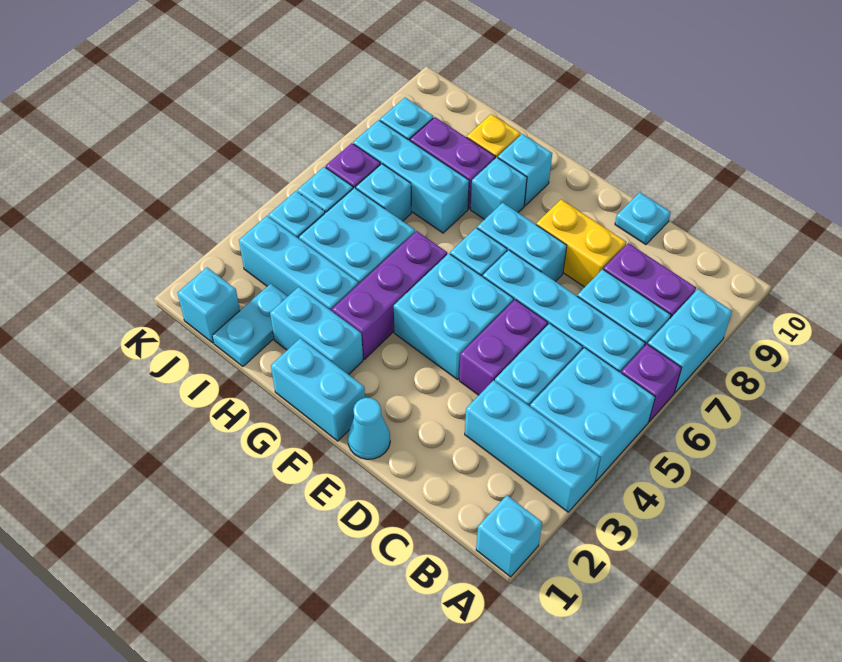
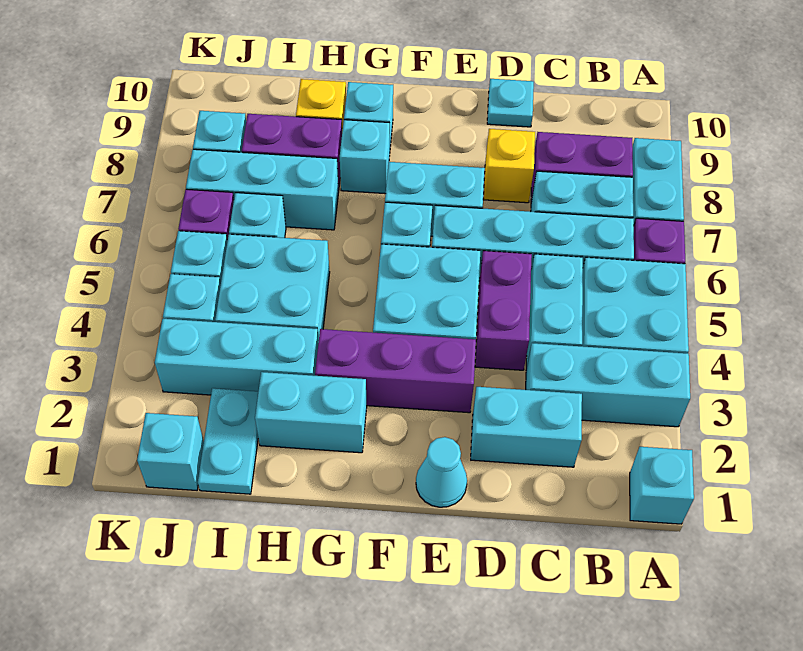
yellow brick D8:E8 level 1 -> yellow brick D8 level 1
cyan brick F1:G1 level 1 -> cyan brick C2:D2 level 1
purple brick G3:G5 level 1 -> purple brick E3:G3 level 1

